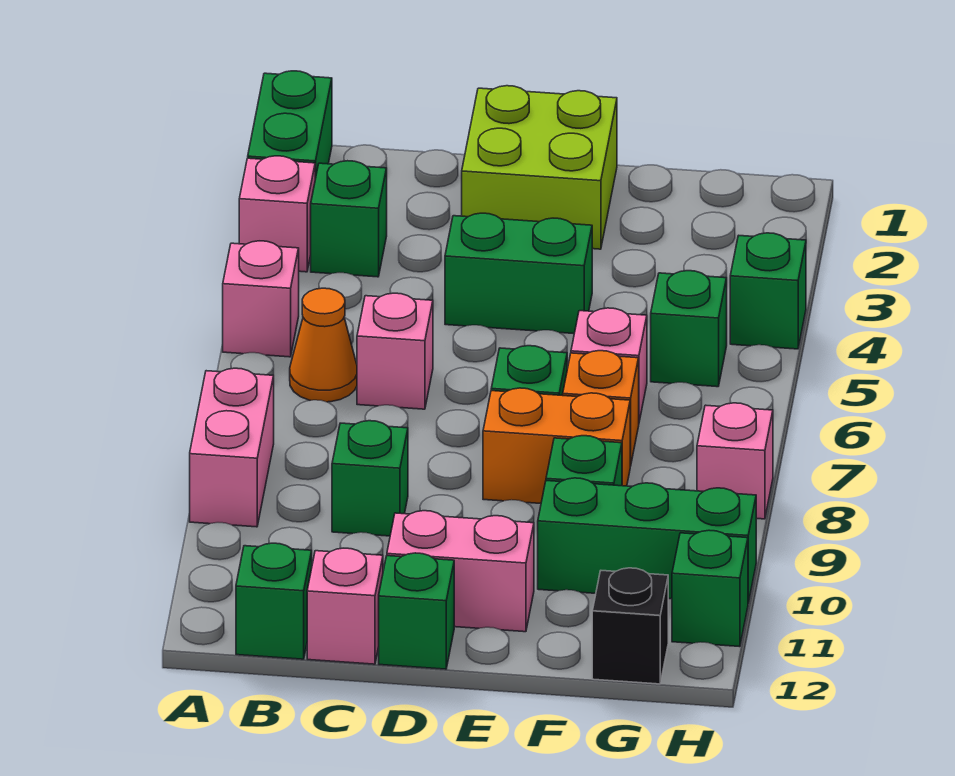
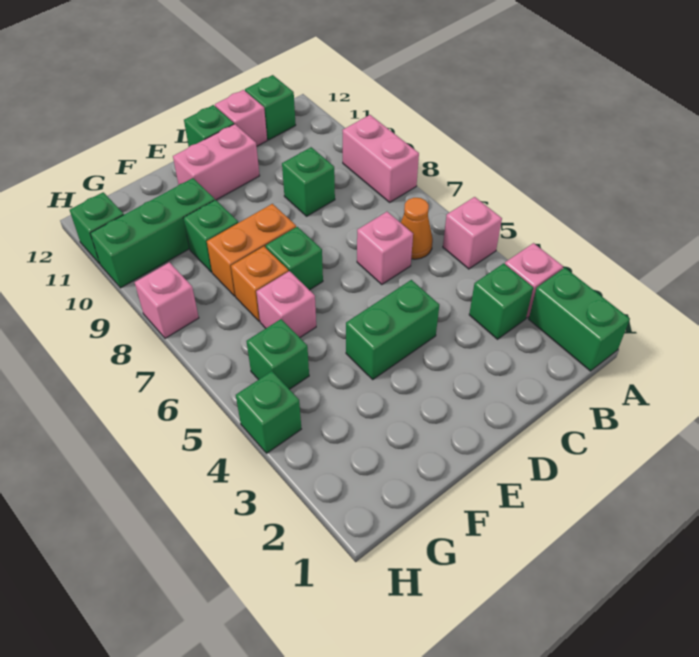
lime brick D1:E2 level 1 -> none
black brick G12 level 1 -> none

